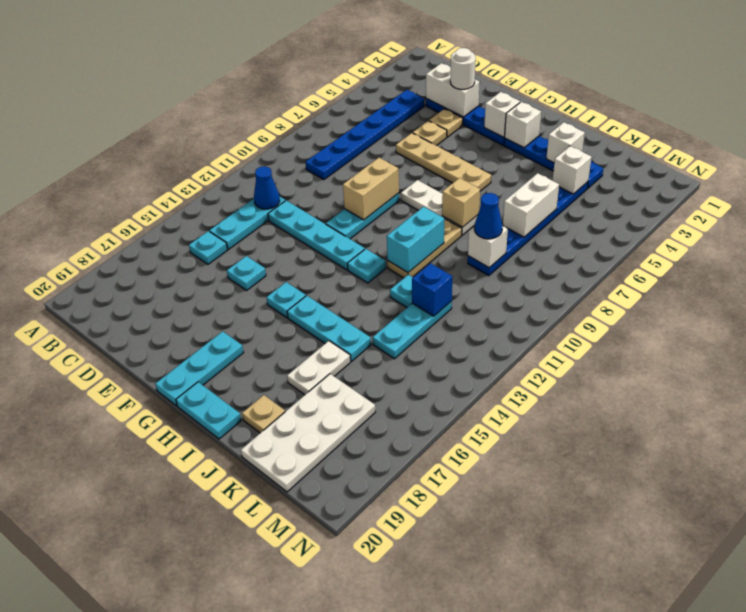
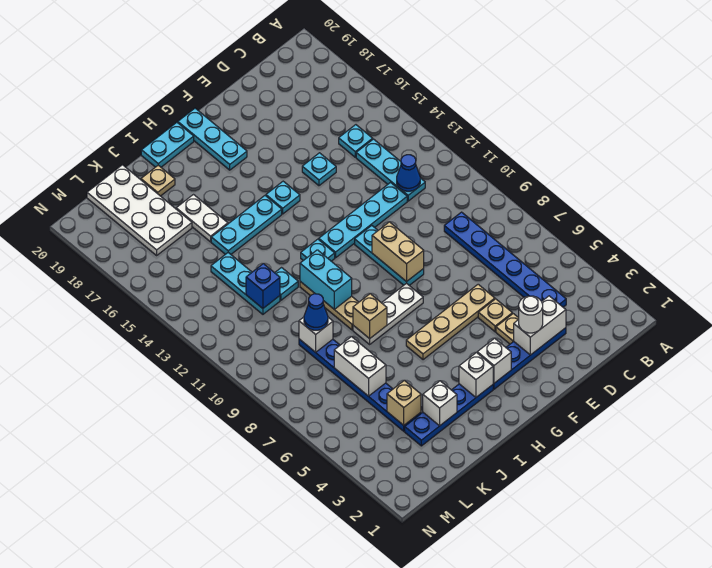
white brick K4 level 2 -> tan brick K4 level 2

